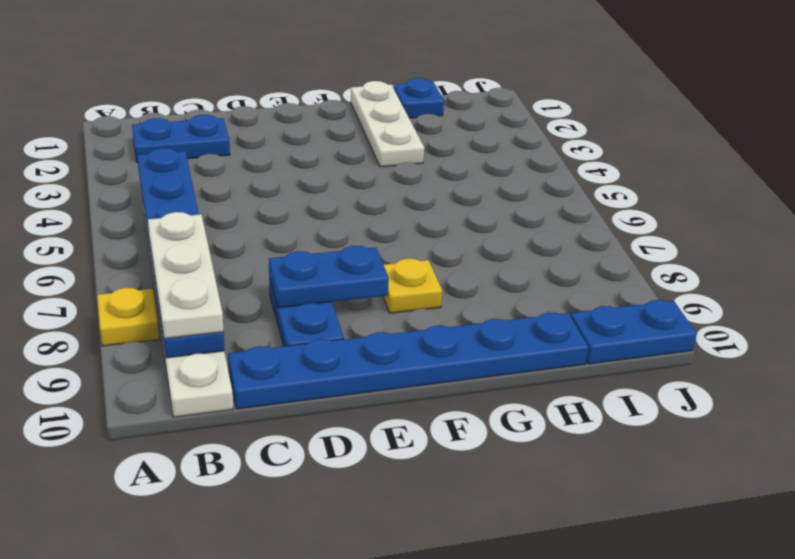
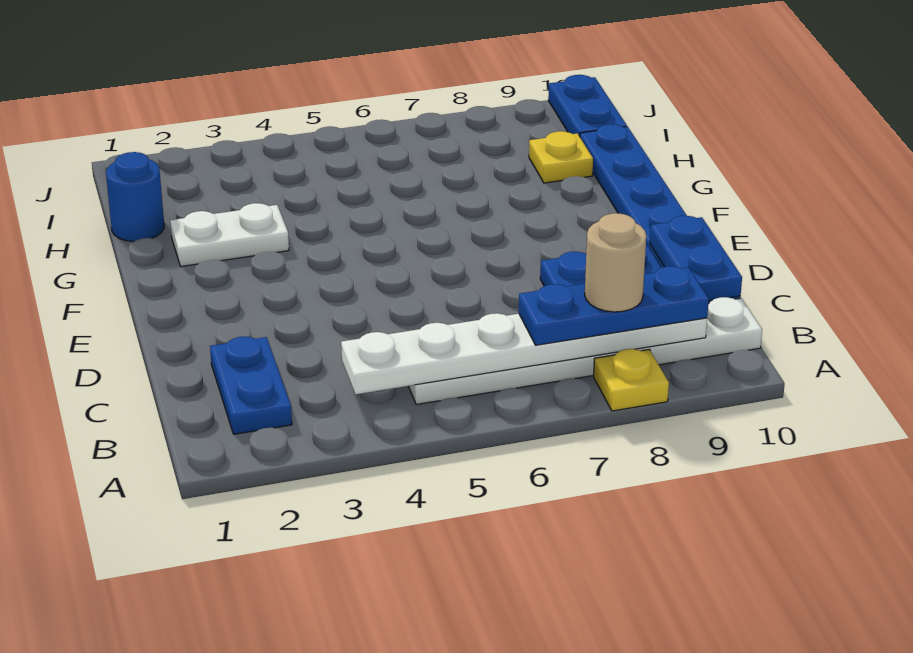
blue plate B4:B9 level 2 -> white plate B4:B9 level 2
white plate B7:B9 level 3 -> blue plate B7:B9 level 3
none -> tan round brick B8 level 4
blue plate D8:E8 level 2 -> blue plate C10:D10 level 2
yellow plate F8 level 1 -> yellow plate H9 level 1
white plate G1:G3 level 1 -> white plate G2:G3 level 1
blue plate H1 level 1 -> blue round brick H1 level 1

